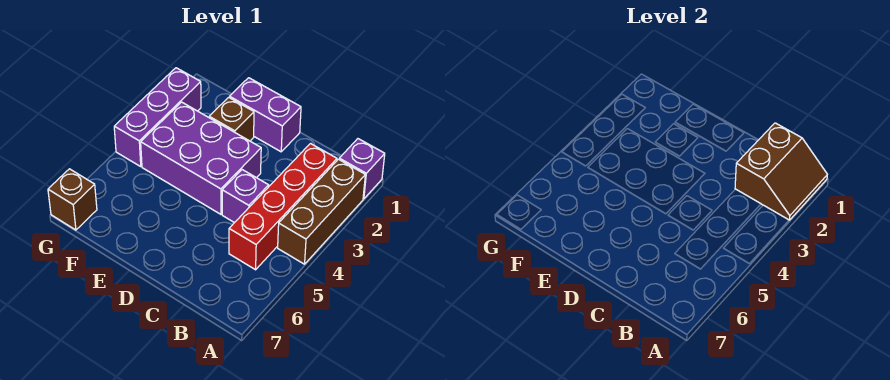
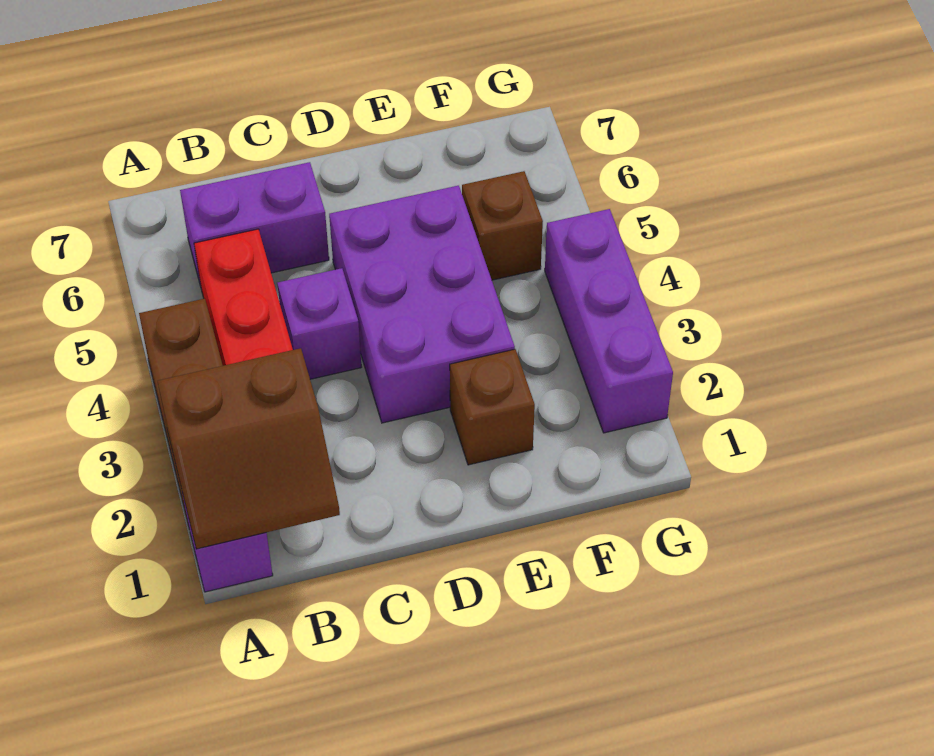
brown slope A1:B2 level 2 top B -> brown slope A1:B2 level 2 top 2
purple brick D1:E1 level 1 -> purple brick B6:C6 level 1
purple brick D3:F4 level 1 -> purple brick D3:E5 level 1
brown brick G7 level 1 -> brown brick F5 level 1

